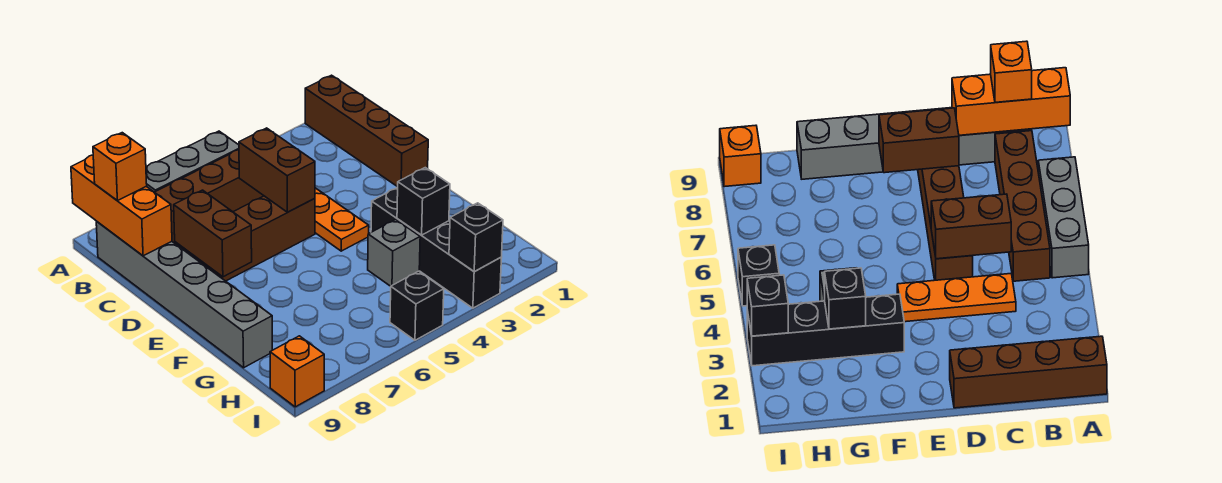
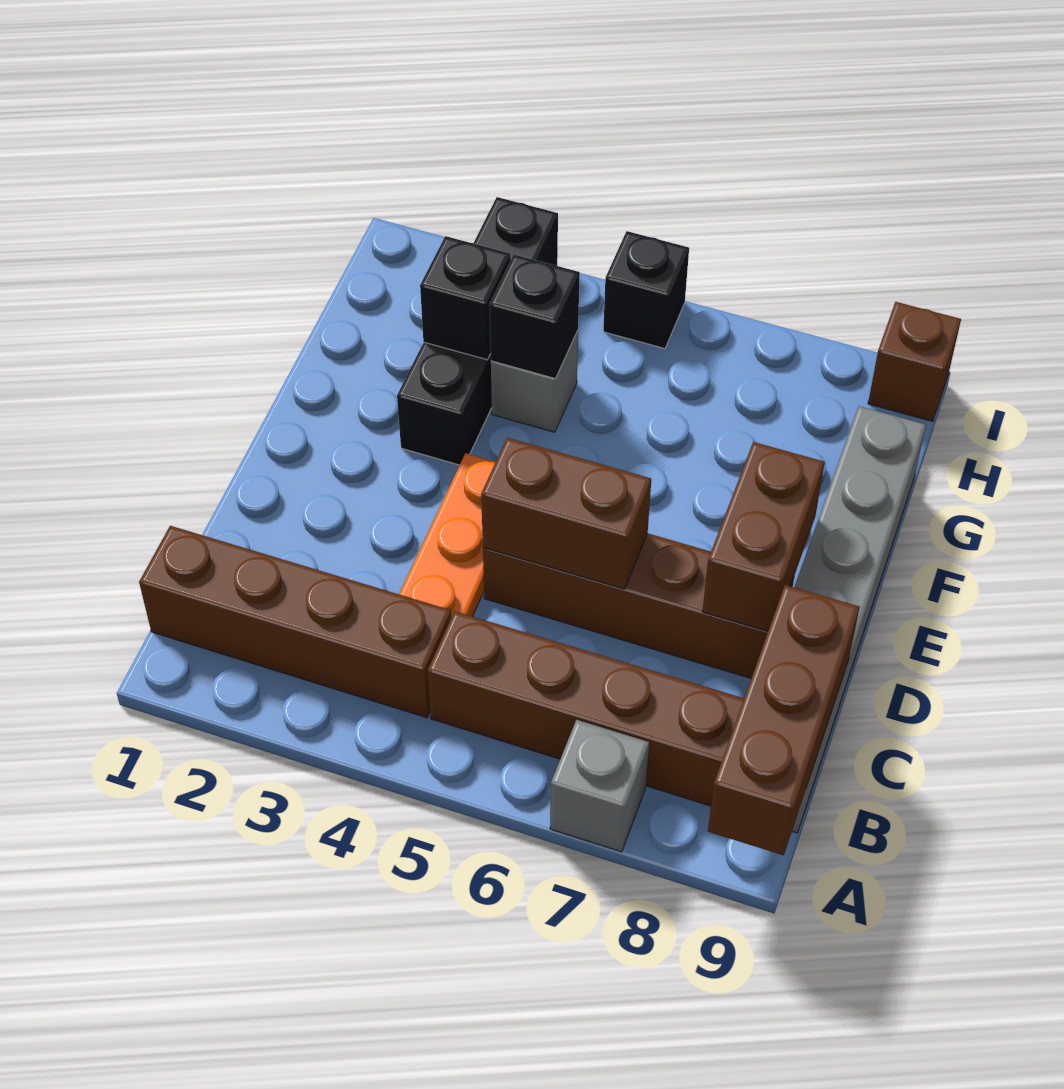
brown brick A1:D1 level 1 -> brown brick B1:B4 level 1
grey brick A5:A7 level 1 -> grey brick A7 level 1
orange brick A9:C9 level 2 -> brown brick A9:C9 level 2
orange brick B9 level 3 -> none
brown brick C5:D5 level 2 -> brown brick D5:D6 level 2
black brick I3 level 2 -> black brick G4 level 2
orange brick I9 level 1 -> brown brick I9 level 1

